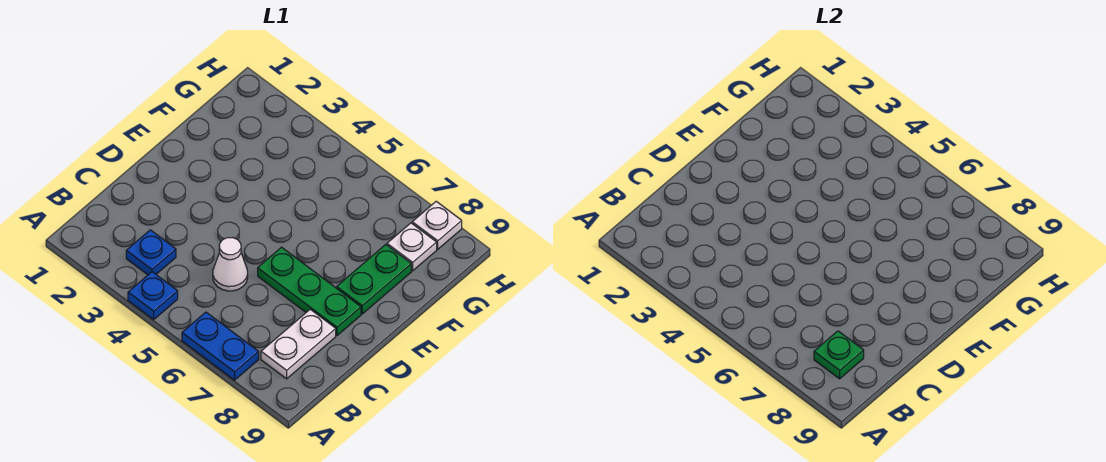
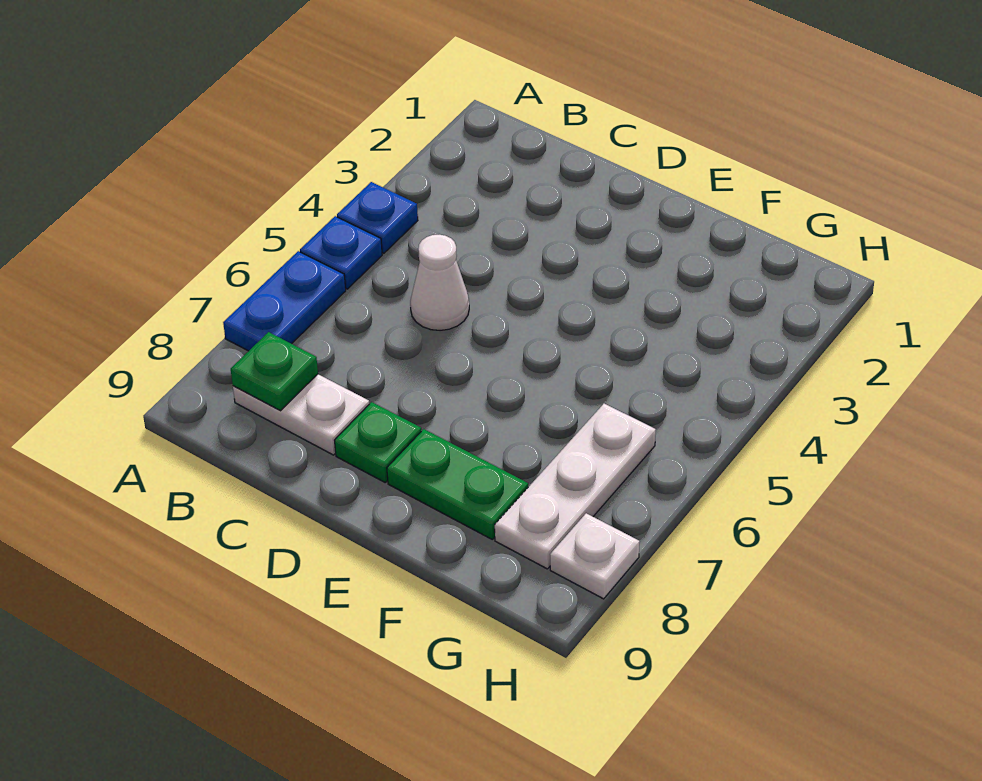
blue plate B3 level 1 -> blue plate A5 level 1
green plate D6:D8 level 1 -> green plate D8 level 1
white plate G8 level 1 -> white plate G6:G8 level 1

